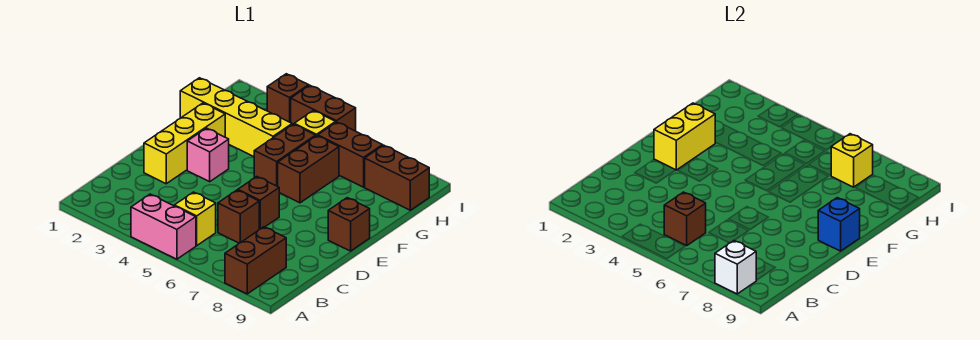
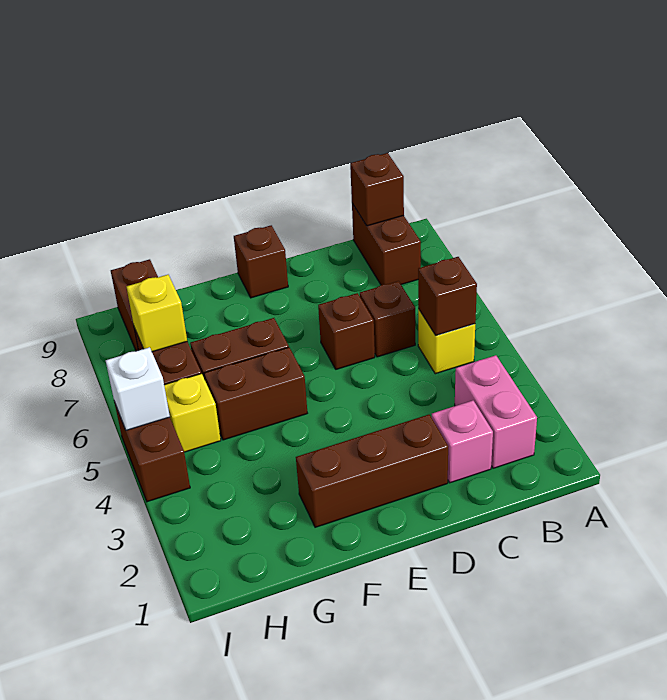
pink brick A4:A5 level 1 -> pink brick B2:B3 level 1
brown brick A8:B8 level 1 -> brown brick B8:B9 level 1
white brick A8 level 2 -> white brick I5 level 2
yellow brick D2:F2 level 1 -> brown brick D2:F2 level 1
yellow brick E2:F2 level 2 -> none
pink brick E3 level 1 -> pink brick C2 level 1
blue brick E9 level 2 -> none
yellow brick G1:G4 level 1 -> none
brown brick I3 level 1 -> brown brick B9 level 2

